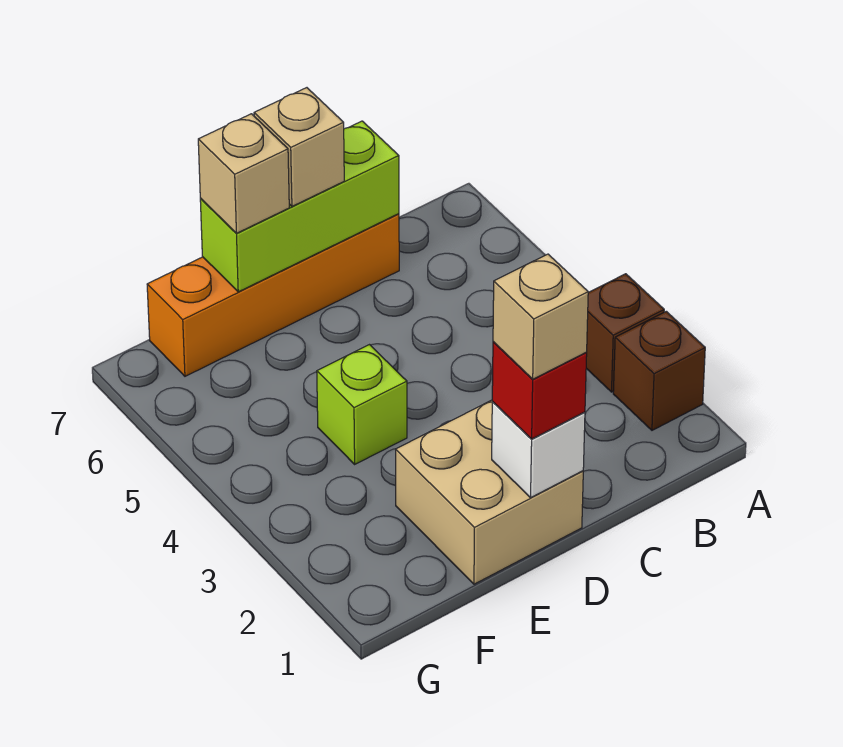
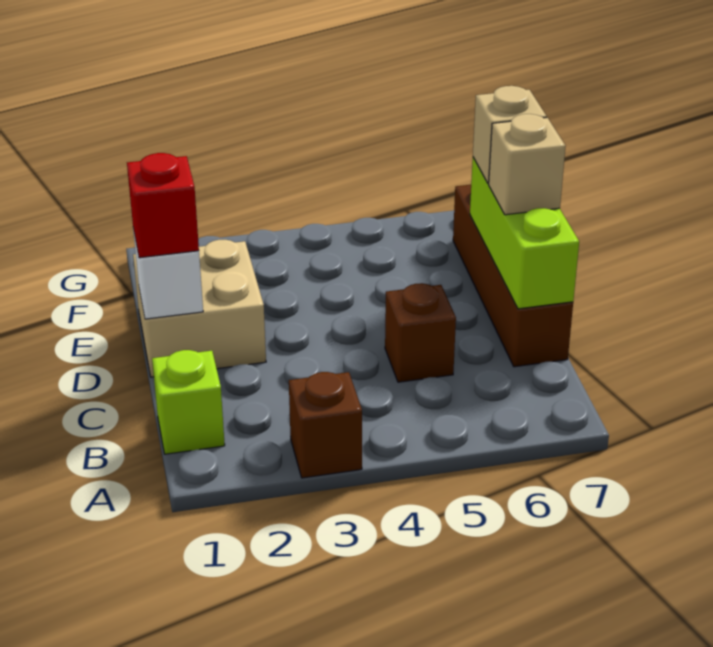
brown brick A2 level 1 -> brown brick C5 level 1
orange brick C7:F7 level 1 -> brown brick C7:F7 level 1
tan brick D1 level 4 -> none
lime brick E4 level 1 -> lime brick B1 level 1

